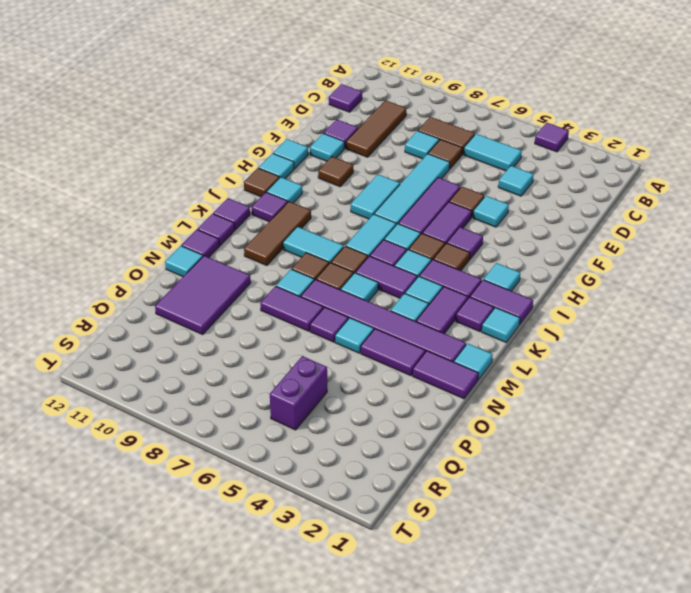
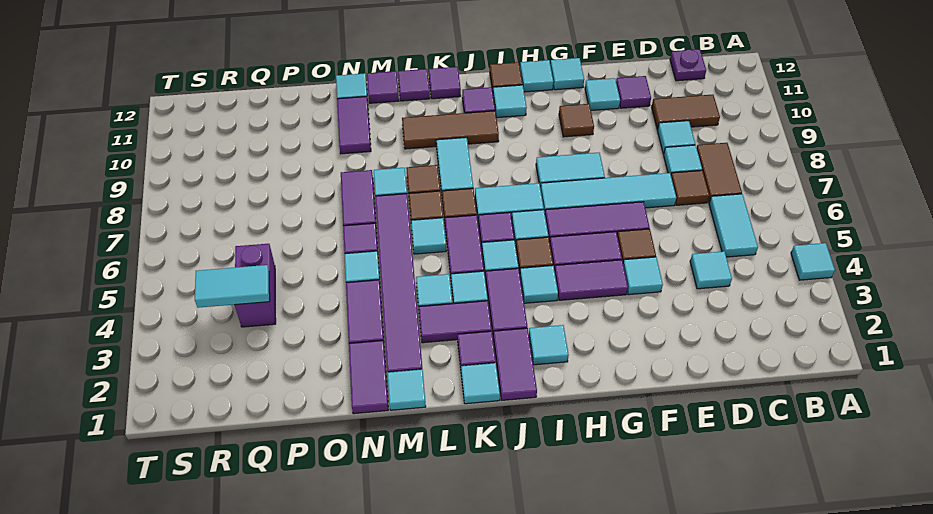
purple tile A4 level 1 -> cyan tile A4 level 1
brown tile C10:E10 level 1 -> brown tile C10:D10 level 1
purple tile C12 level 1 -> purple plate C12 level 1
none -> cyan tile D9 level 1
purple tile H4 level 1 -> purple tile G4:H4 level 1
brown tile I4 level 1 -> cyan tile I4 level 1
purple tile N10:P11 level 1 -> purple tile N10:N11 level 1
none -> cyan tile Q4:R4 level 2
purple brick Q5:R5 level 1 -> purple brick Q4:Q5 level 1

